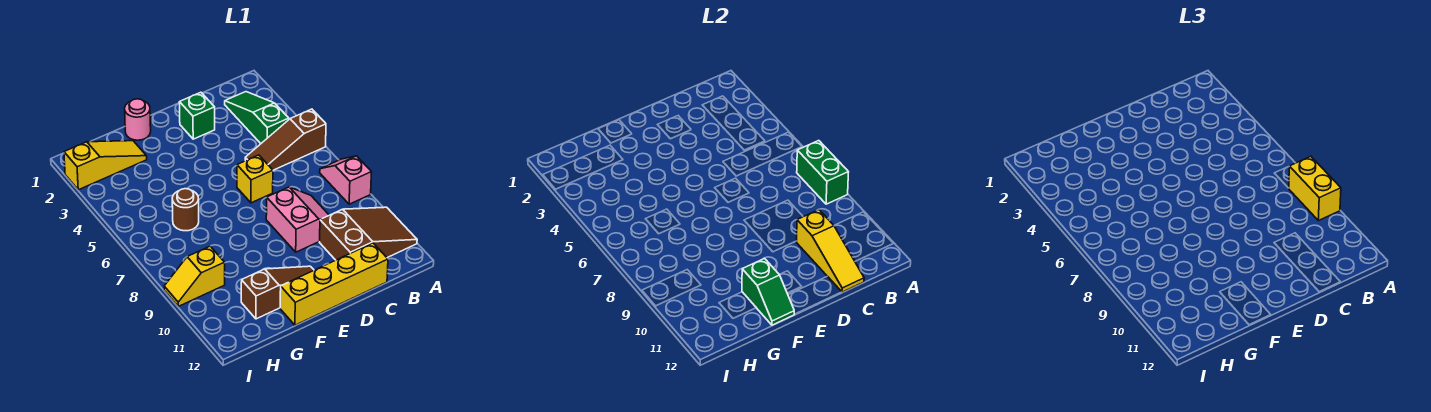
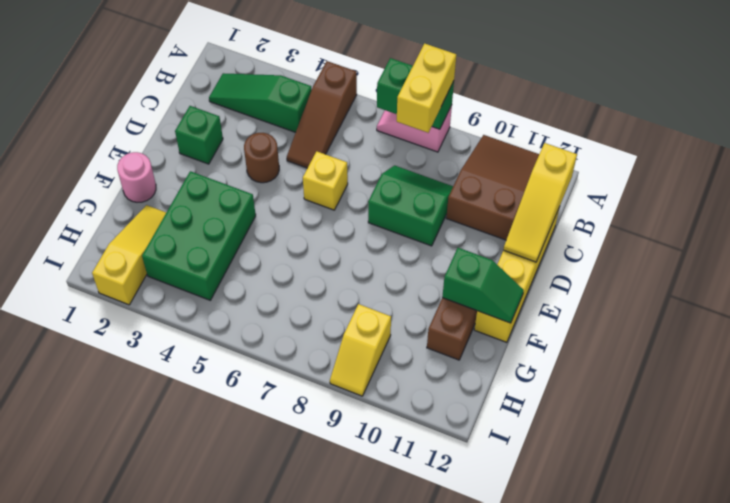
yellow brick A8:A9 level 3 -> yellow brick A8:B8 level 3
pink slope C8:D9 level 1 top D -> green slope C8:D9 level 1 top D
yellow slope C10:C12 level 2 top 10 -> yellow slope B12:D12 level 2 top B
none -> green brick F3:H4 level 1
brown round brick G6 level 1 -> brown round brick D4 level 1

